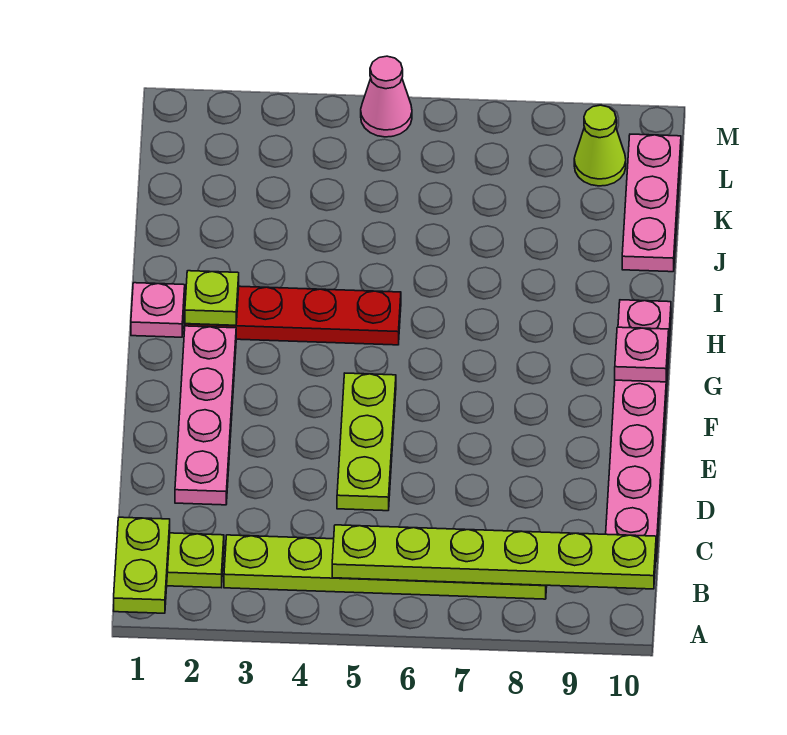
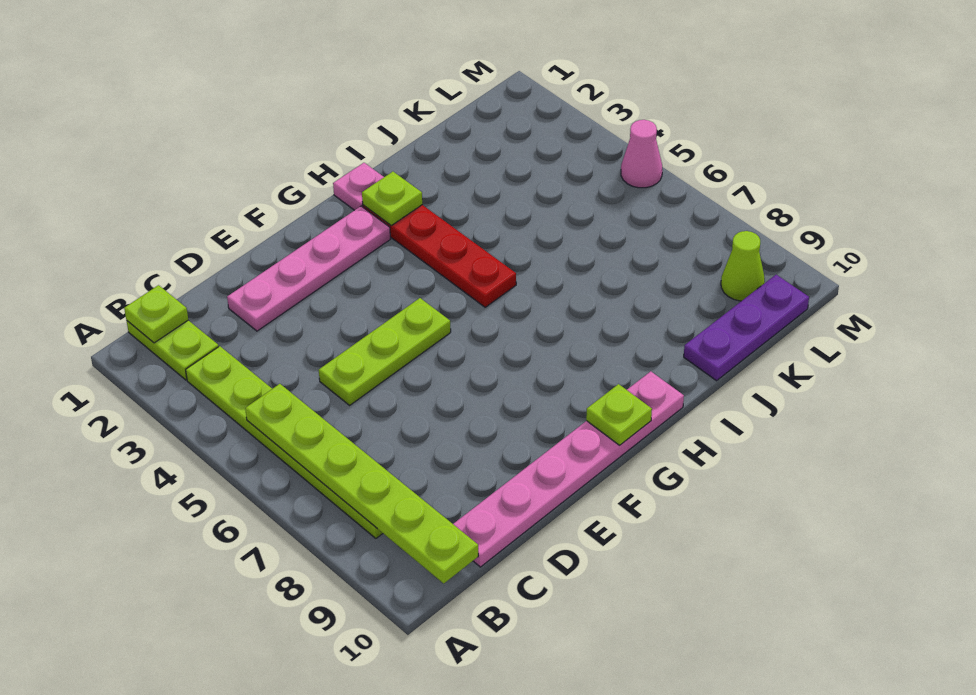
lime plate A1:B1 level 2 -> lime plate B1 level 2
pink plate G10 level 2 -> lime plate G10 level 2
pink plate J10:L10 level 1 -> purple plate J10:L10 level 1

